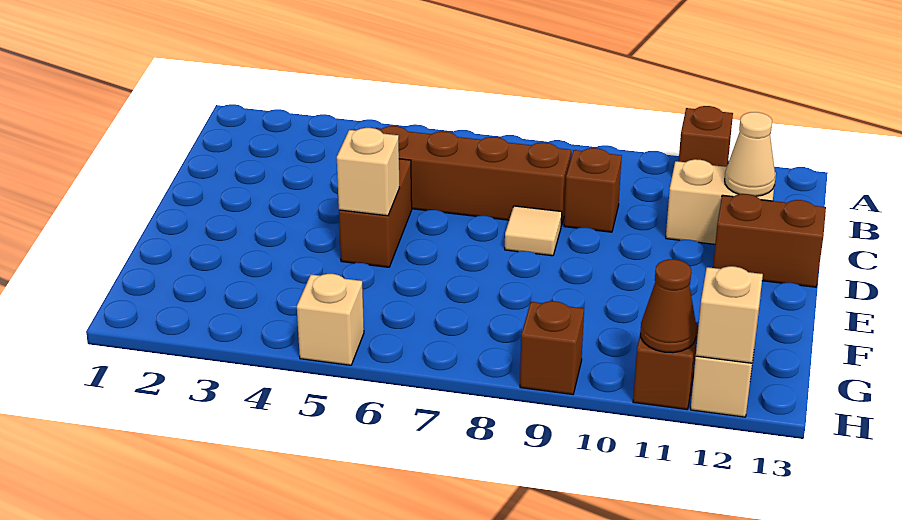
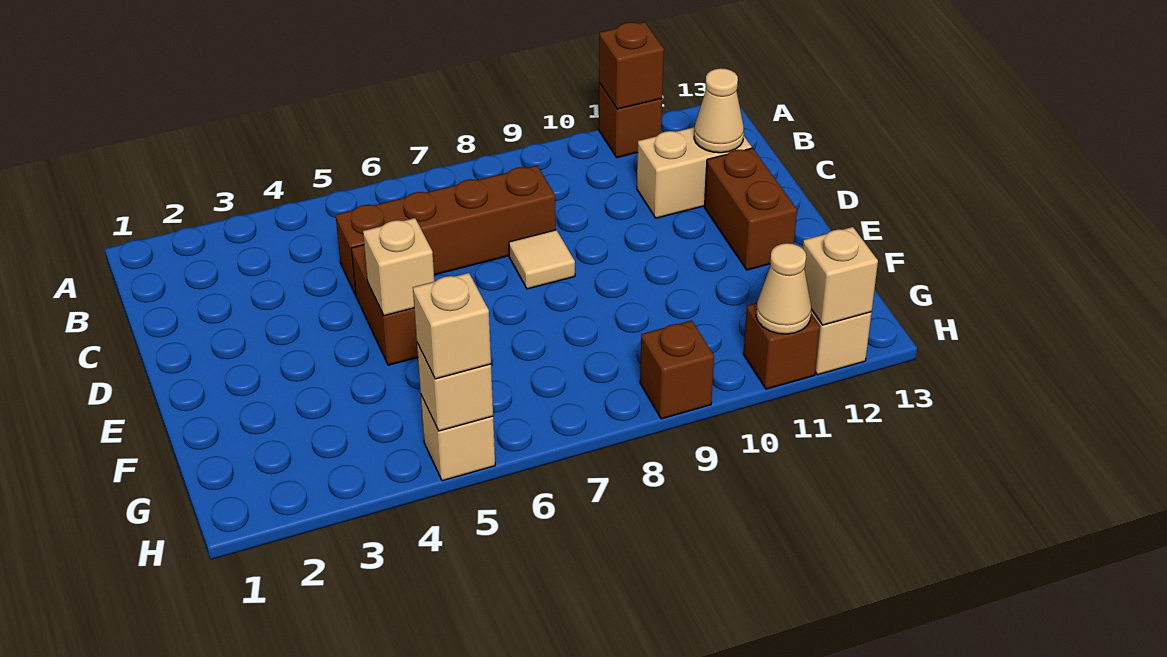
brown brick C9 level 1 -> brown brick A11 level 2
brown brick D12:D13 level 1 -> brown brick D12:E12 level 1
none -> tan brick H5 level 2
none -> tan brick H5 level 3
brown cone H11 level 2 -> tan cone H11 level 2

